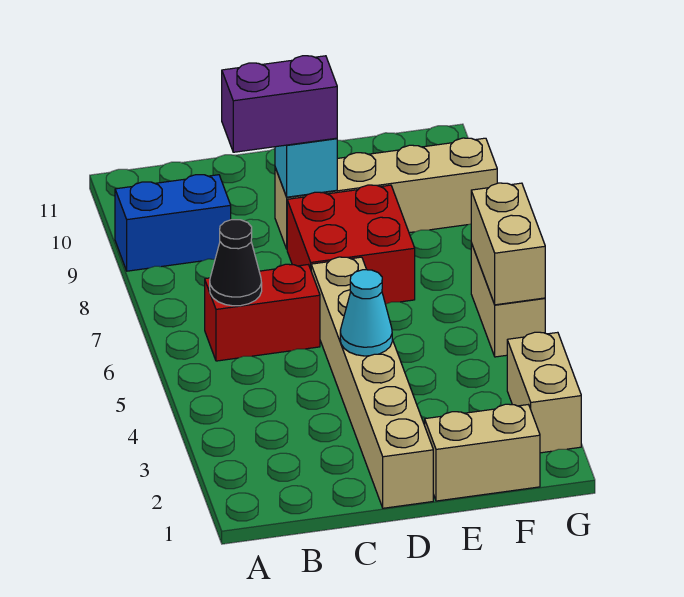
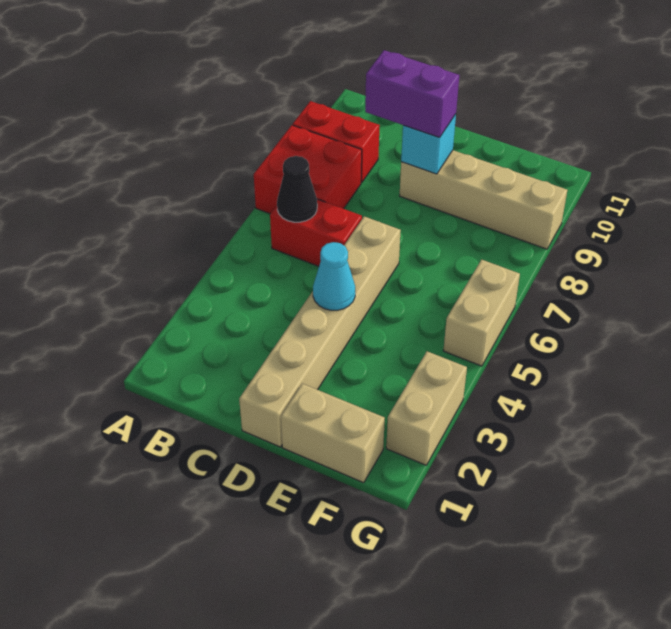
blue brick A9:B9 level 1 -> red brick A9:B9 level 1
red brick D7:E8 level 1 -> red brick A7:B8 level 1
tan brick G5:G6 level 2 -> none

